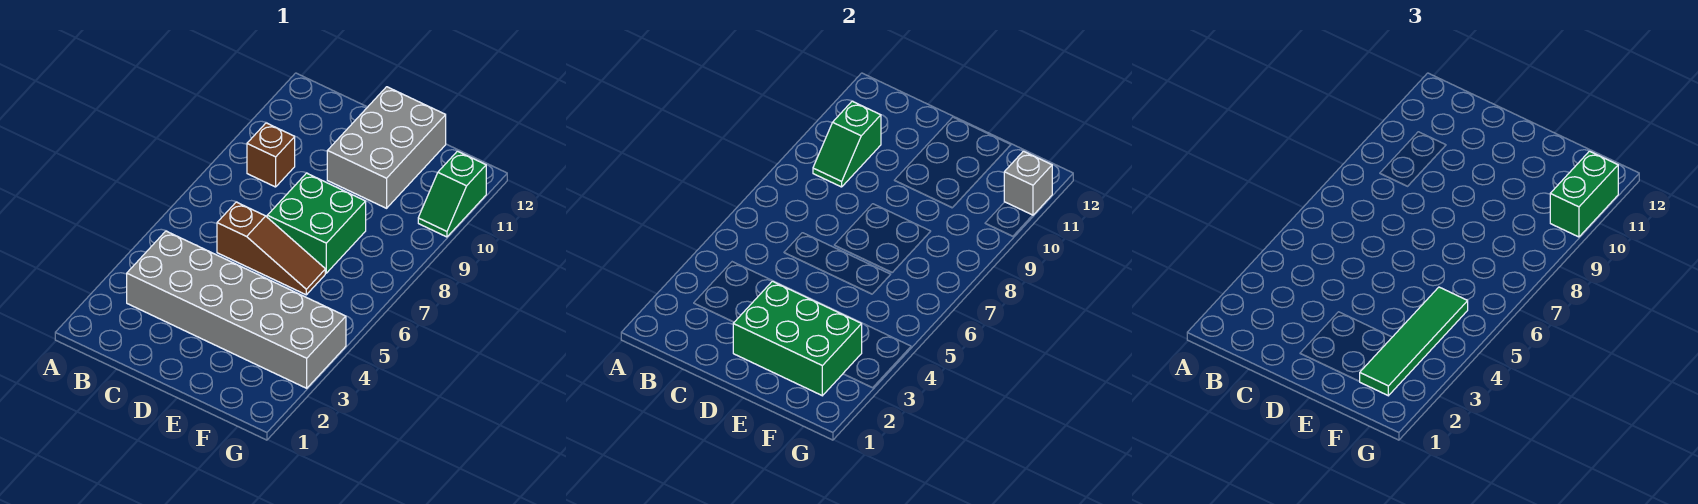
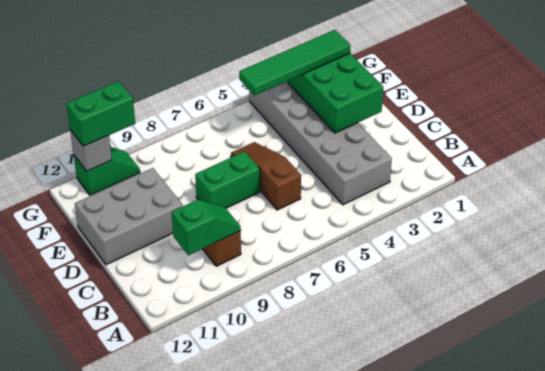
green brick D7:E8 level 1 -> green brick D7:D8 level 1

